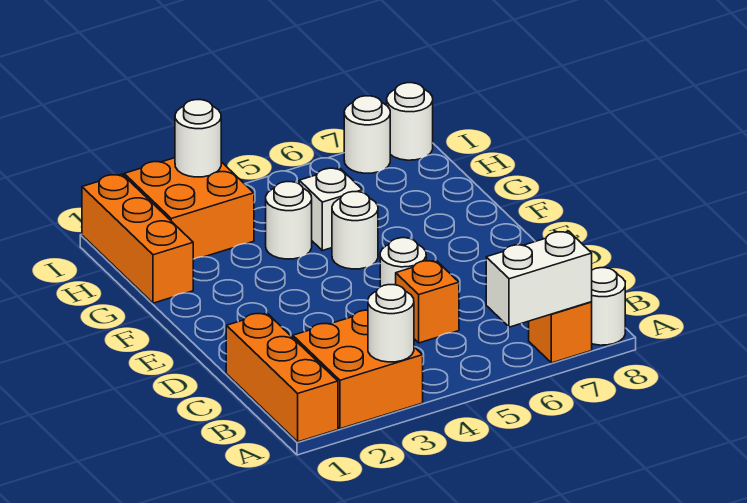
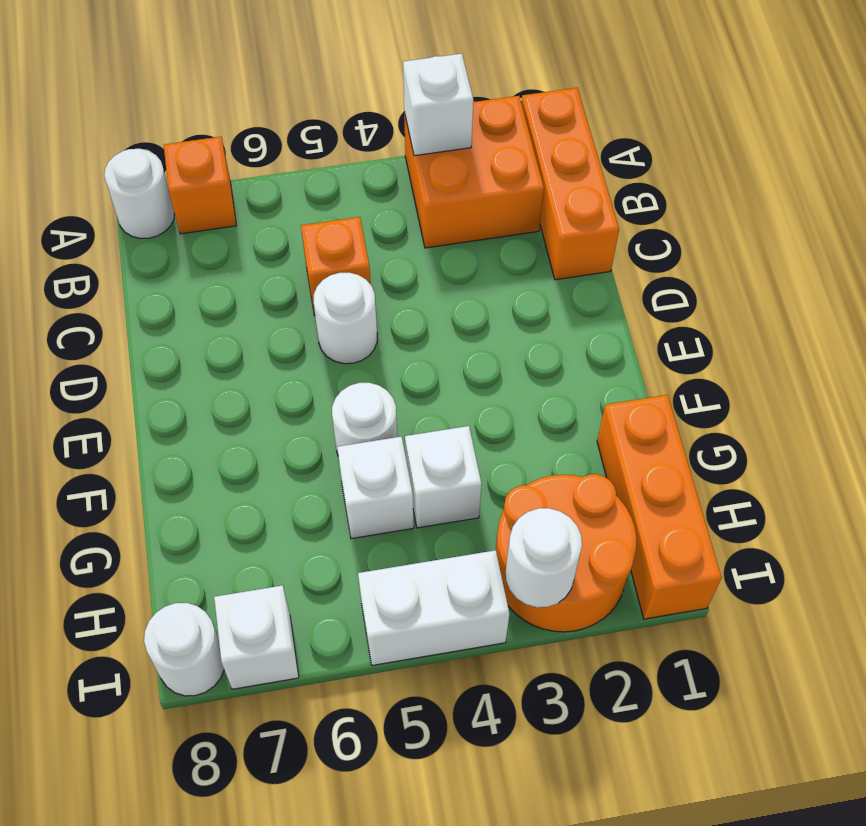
white round brick A3 level 2 -> white brick A3 level 2
white brick A6:A7 level 2 -> white brick I4:I5 level 1
white round brick G4 level 1 -> white brick G4 level 1
orange brick H2:I3 level 1 -> orange round brick H2:I3 level 1
white round brick I7 level 1 -> white brick I7 level 1

